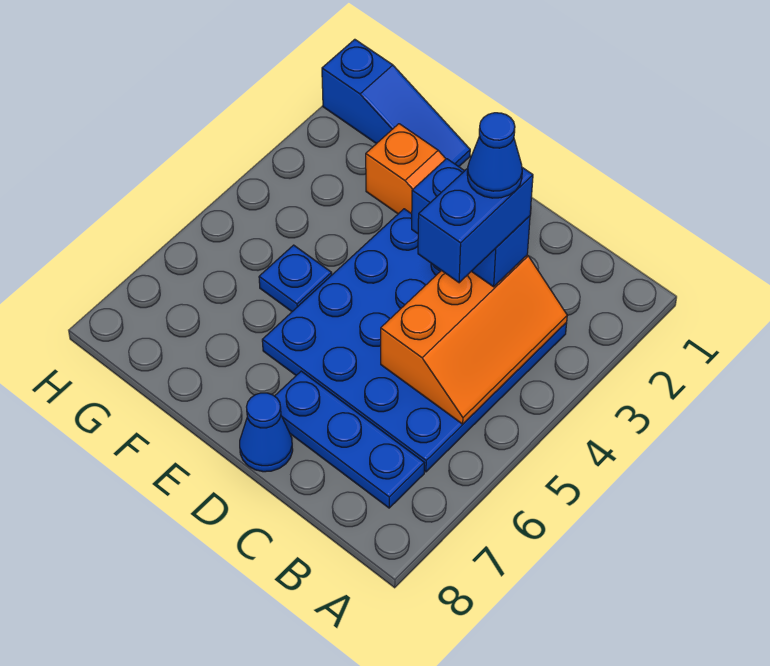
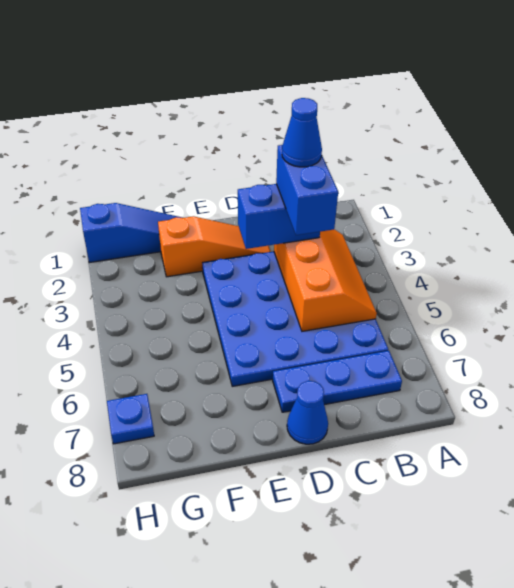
blue plate F5 level 1 -> blue plate H7 level 1

